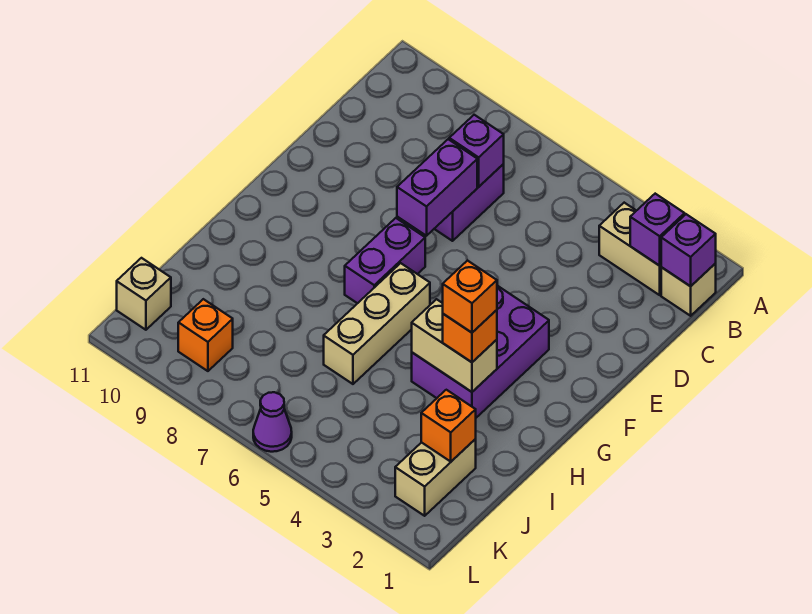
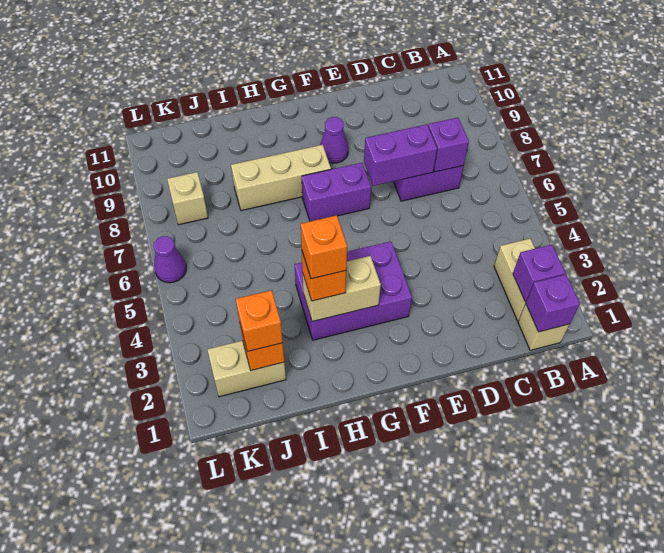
none -> purple cone F9 level 1
tan brick G6:I6 level 1 -> tan brick G8:I8 level 1
tan brick H3:H4 level 2 -> tan brick G3:H3 level 2
orange brick K9 level 1 -> orange brick J2 level 3
tan brick K11 level 1 -> tan brick K8 level 1

